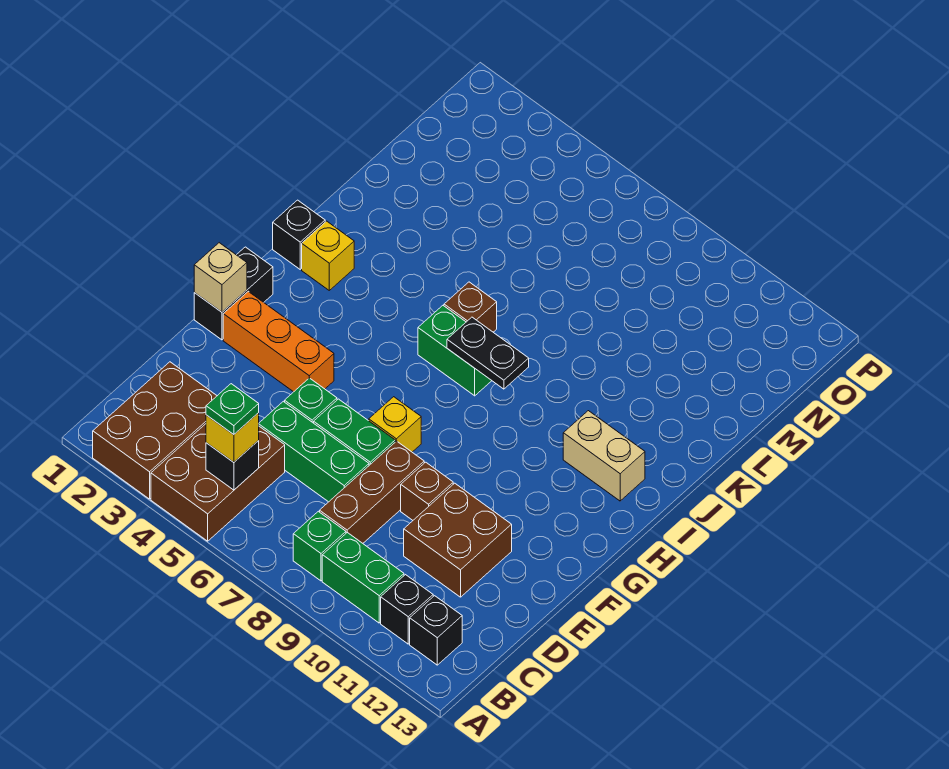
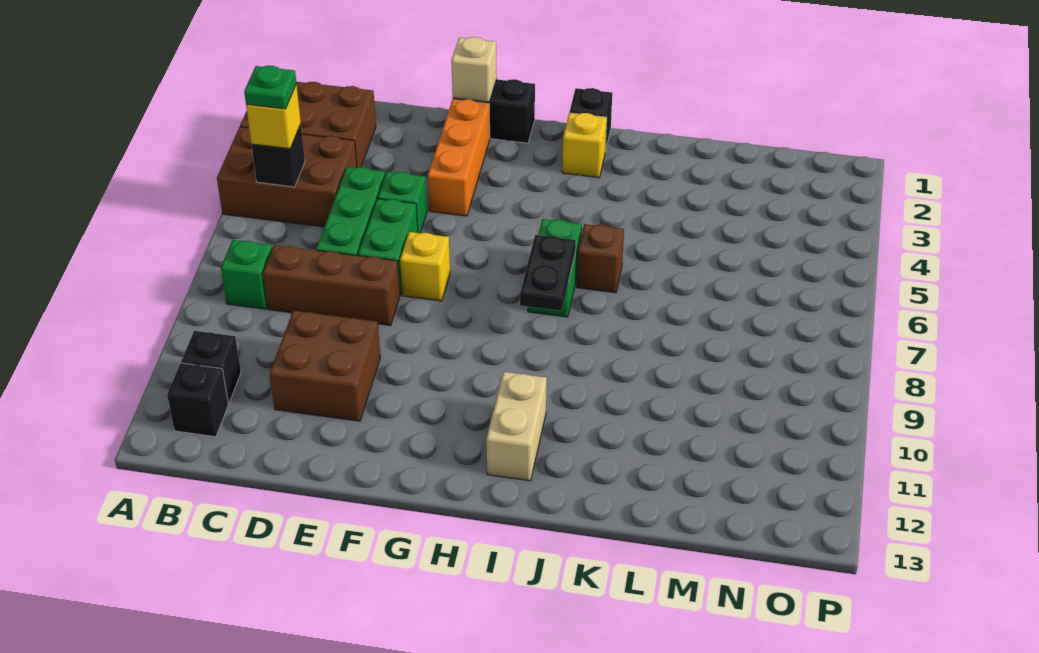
green brick B9:B10 level 1 -> none
brown brick E9 level 1 -> none

